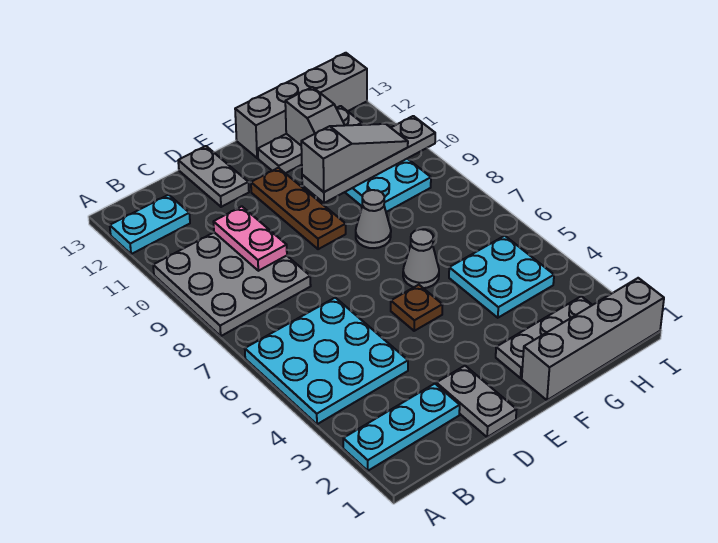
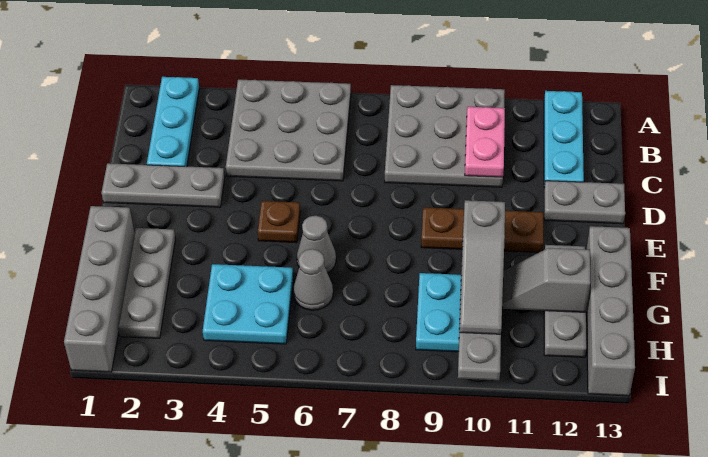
cyan plate A4:C6 level 1 -> grey plate A4:C6 level 1
cyan plate A12:B12 level 1 -> cyan plate A12:C12 level 1
pink plate C9:C10 level 2 -> pink plate B10:C10 level 2
grey plate D1:D2 level 1 -> grey plate D1:D3 level 1
grey cone F8 level 1 -> grey cone G6 level 1

